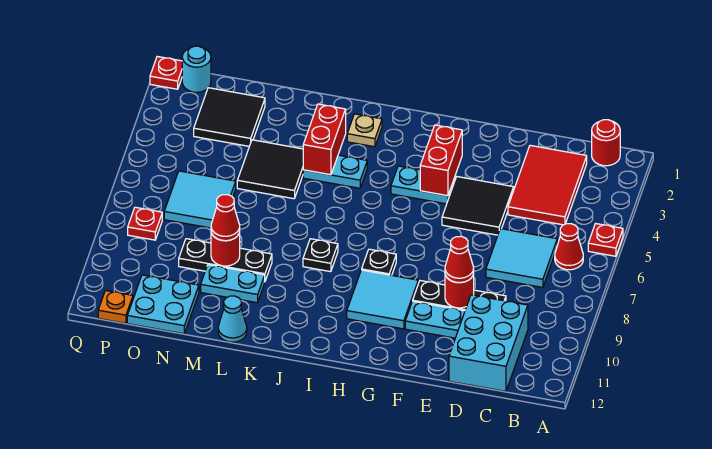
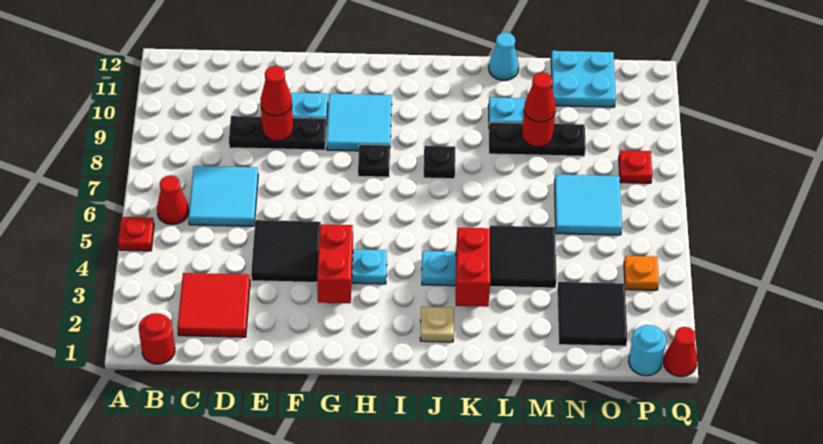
red tile C2:D4 level 1 -> red tile C2:D3 level 1
cyan brick C10:D12 level 1 -> none
orange plate P12 level 1 -> orange plate P4 level 1
red plate Q1 level 1 -> red cone Q1 level 1

